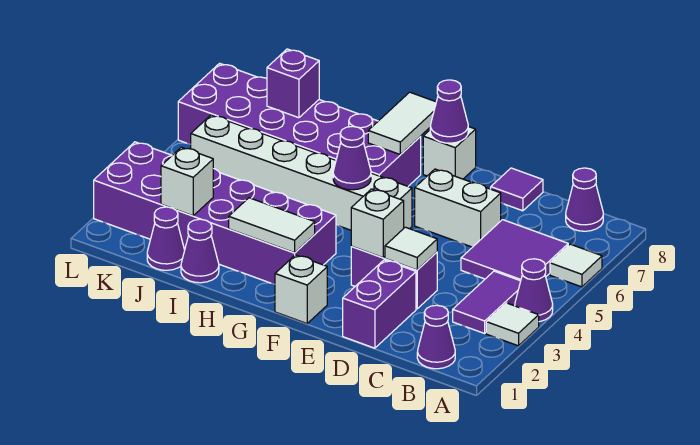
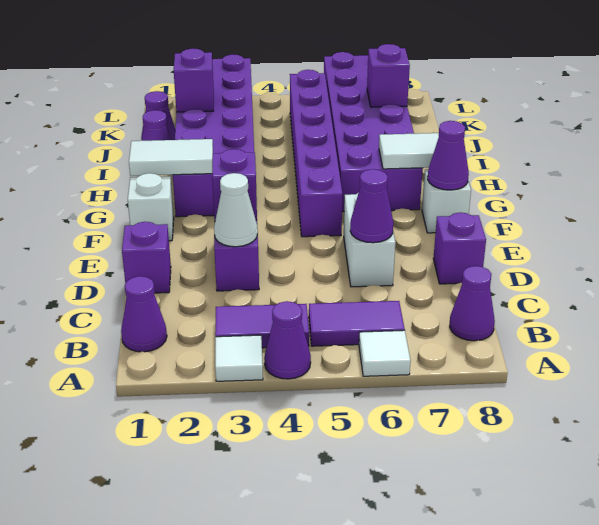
purple tile B5:C6 level 1 -> purple tile B5:B6 level 1
purple brick D1:D2 level 1 -> purple brick D1 level 1
white tile D3 level 2 -> white cone D3 level 2
purple tile D8 level 1 -> purple brick D8 level 1
white brick E3 level 2 -> purple brick E3 level 2
white brick F5:K5 level 1 -> purple brick F5:K5 level 1
white tile G2:H2 level 2 -> white tile G1:G2 level 2
purple cone G5 level 2 -> purple cone D6 level 2
white brick J2 level 2 -> purple brick J2 level 2

